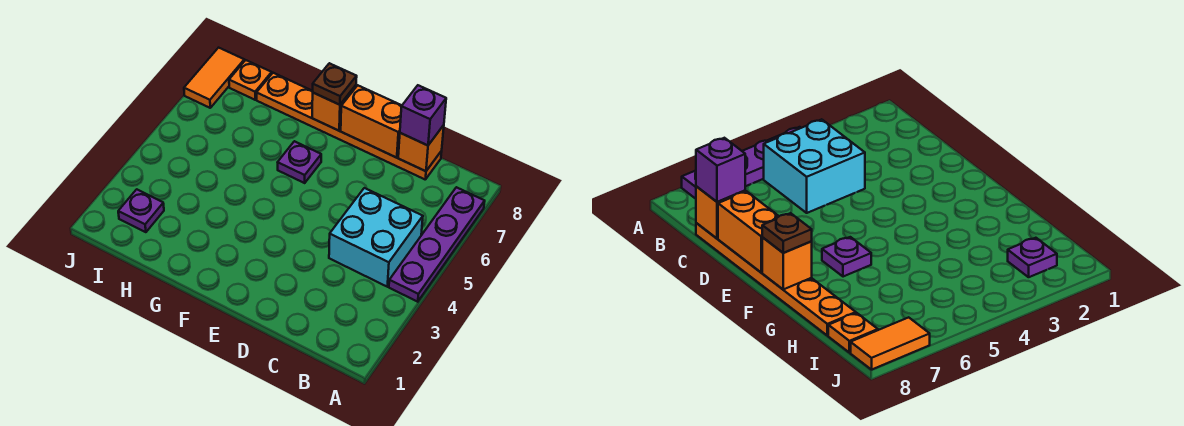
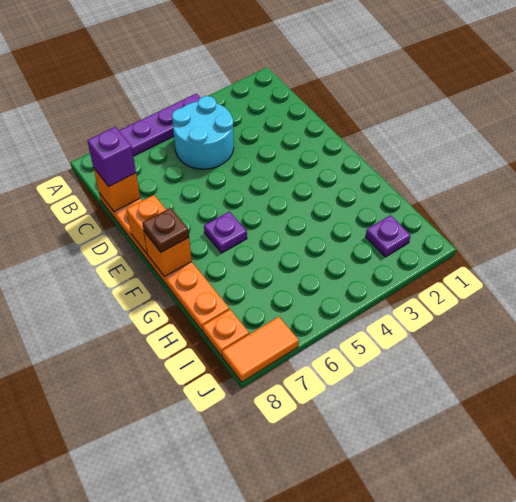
cyan brick B4:C5 level 1 -> cyan round brick B4:C5 level 1
orange brick D8:E8 level 2 -> orange brick E8 level 2

